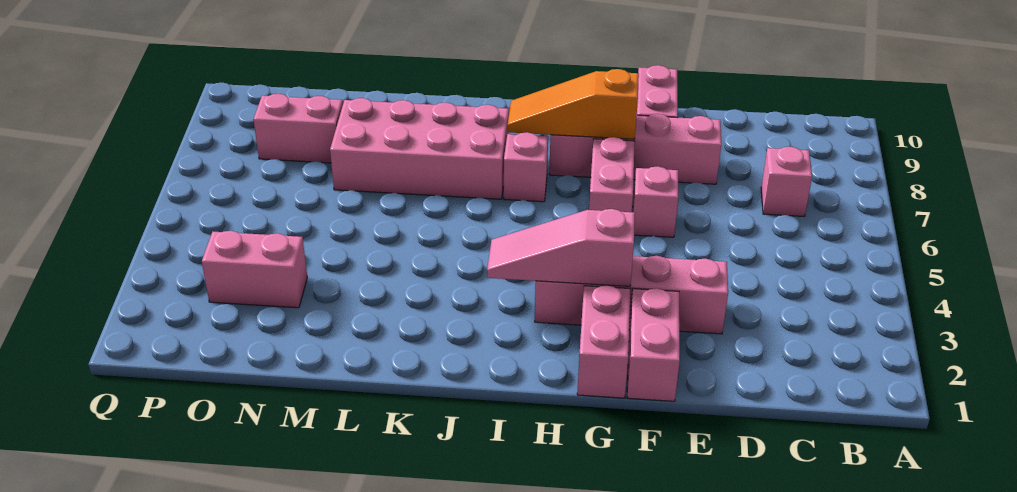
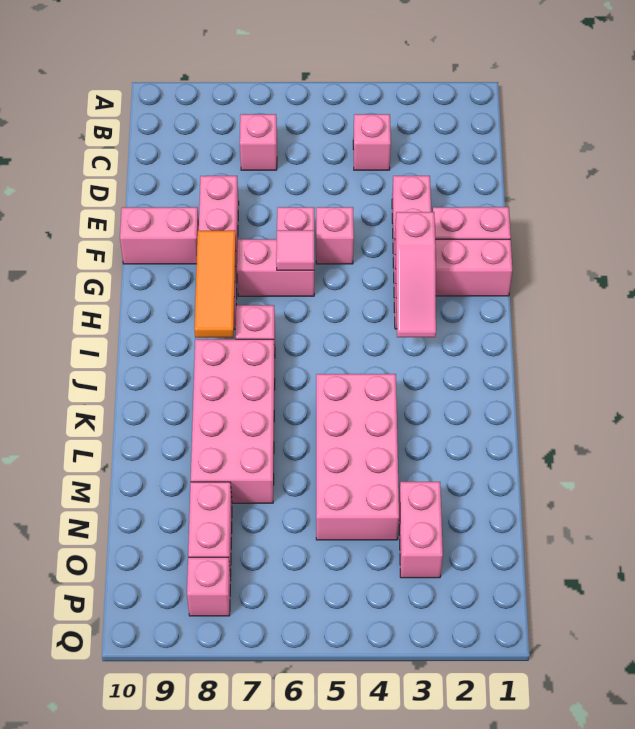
none -> pink brick C4 level 1
none -> pink brick F5 level 1
none -> pink tile G6 level 2
orange slope G8:I8 level 2 top G -> orange tile G8:I8 level 2
none -> pink brick K4:N5 level 1
none -> pink brick P8 level 1

